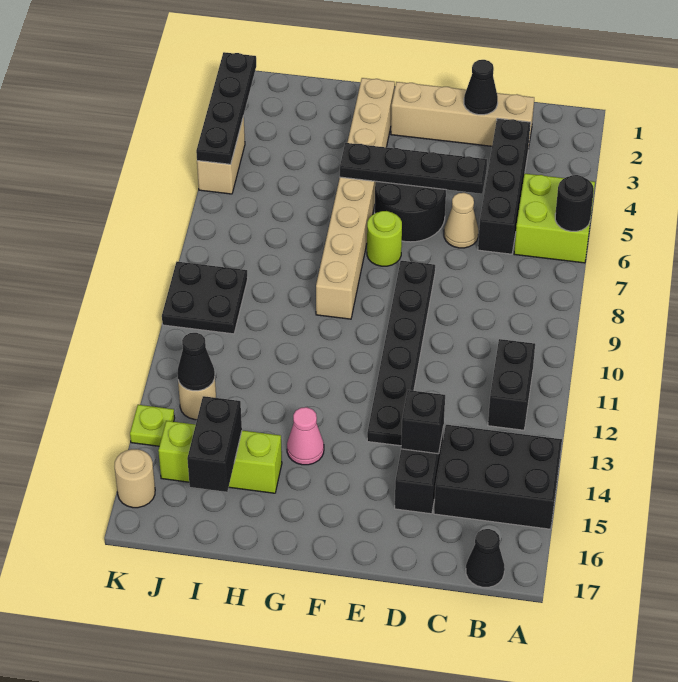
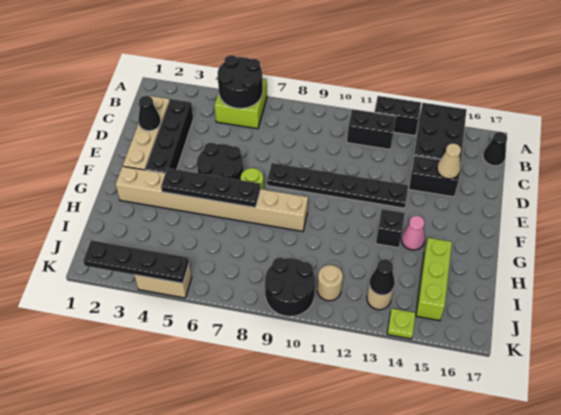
black round brick A6 level 2 -> black round brick A5:B6 level 2
black brick C3:C6 level 1 -> black brick C3:F3 level 1
black plate D5:G5 level 2 -> black plate G4:G7 level 2
tan cone D6 level 1 -> tan cone D15 level 2
black brick D14 level 2 -> black brick G13 level 1
black brick I15:I16 level 2 -> black brick A12:A13 level 1
black plate J9:K10 level 1 -> black round brick J9:K10 level 1
tan round brick K16 level 1 -> tan round brick J11 level 1

